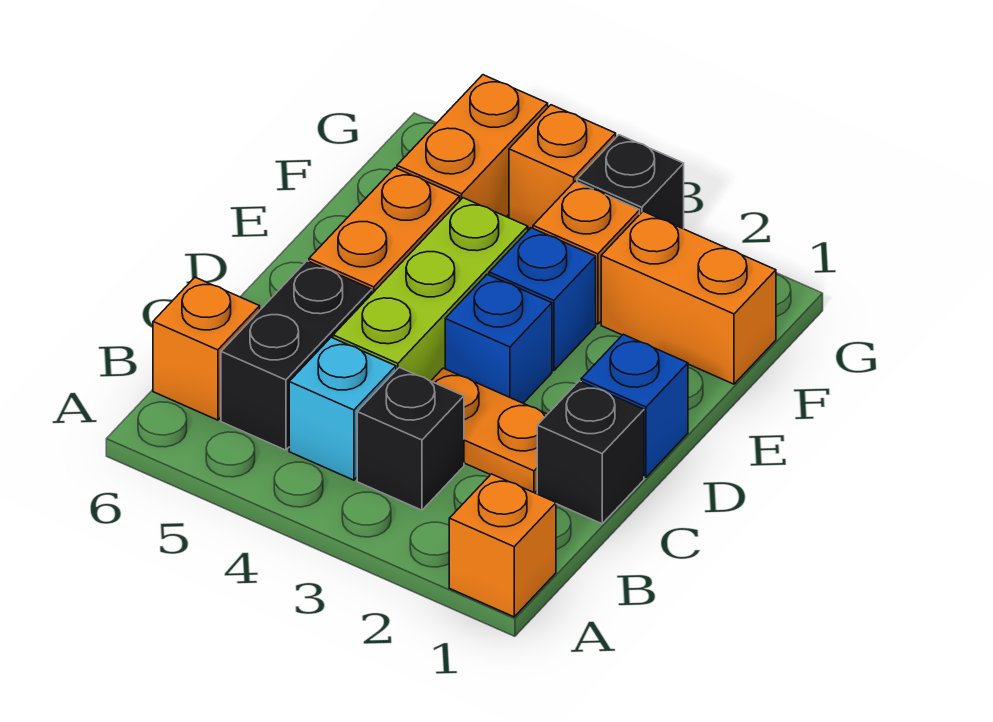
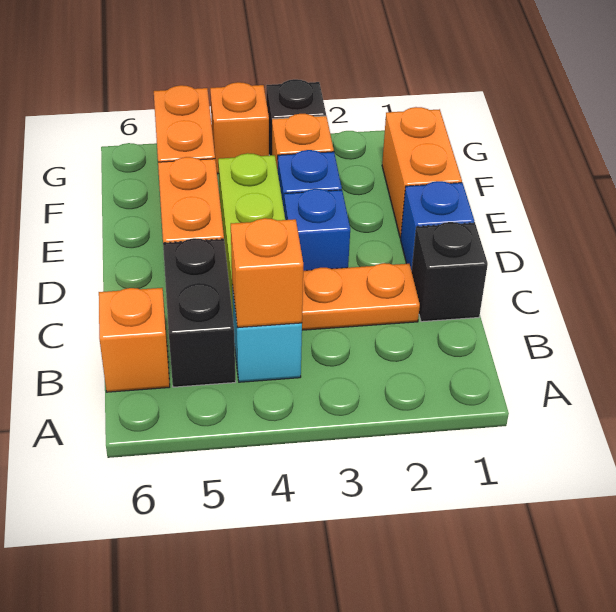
orange brick A1 level 1 -> orange brick B4 level 2
black brick B3 level 1 -> none
orange brick F1:F2 level 1 -> orange brick E1:F1 level 1

